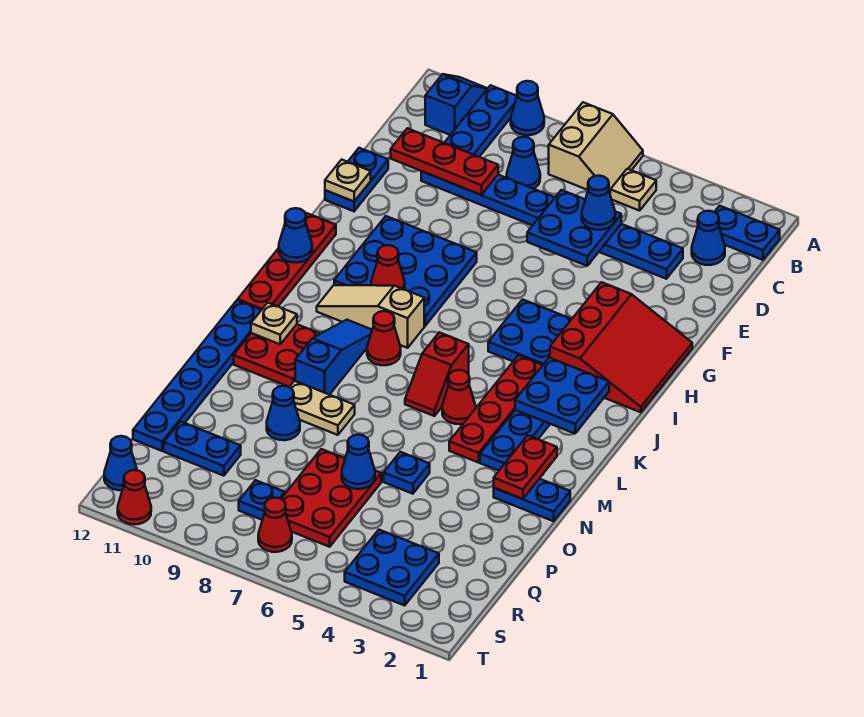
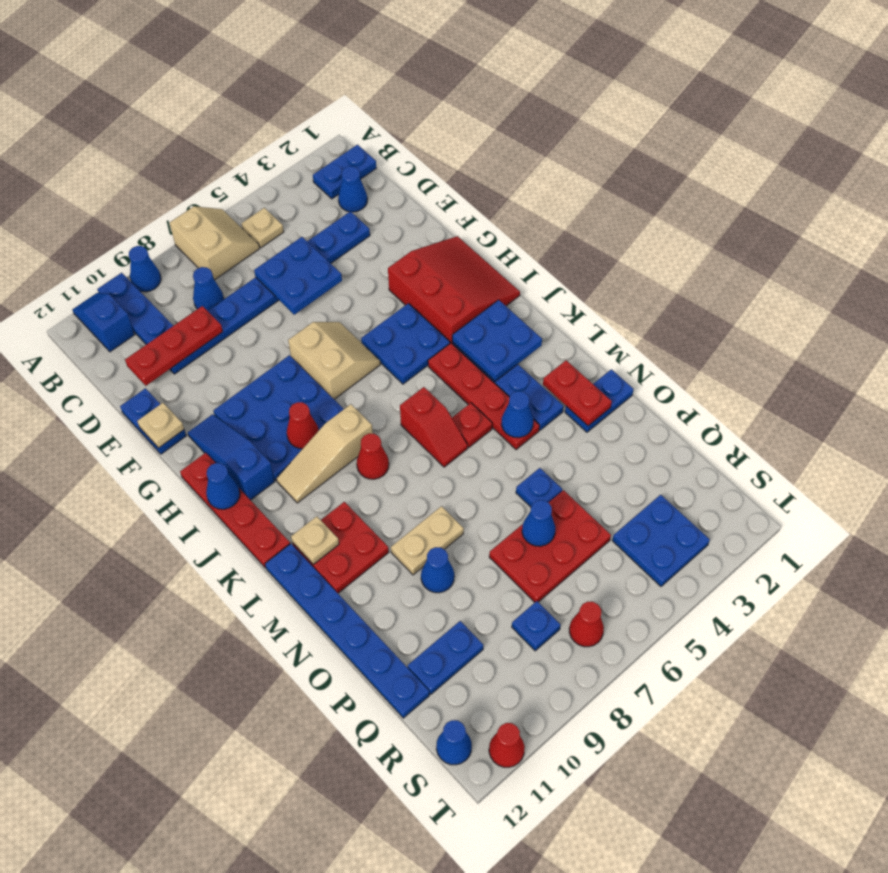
blue cone D5 level 3 -> blue cone M4 level 2
none -> tan slope G6:H7 level 1 top 7
blue slope K9:M9 level 1 top M -> blue slope G11:I11 level 1 top I
red cone L5 level 1 -> red plate L5 level 1
red plate P6:R7 level 1 -> red plate P5:Q7 level 1

